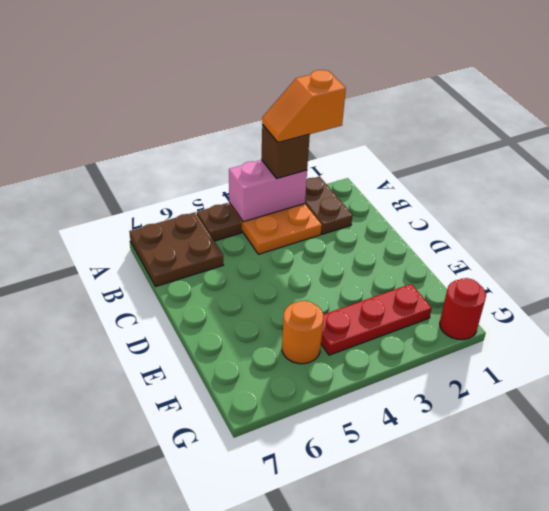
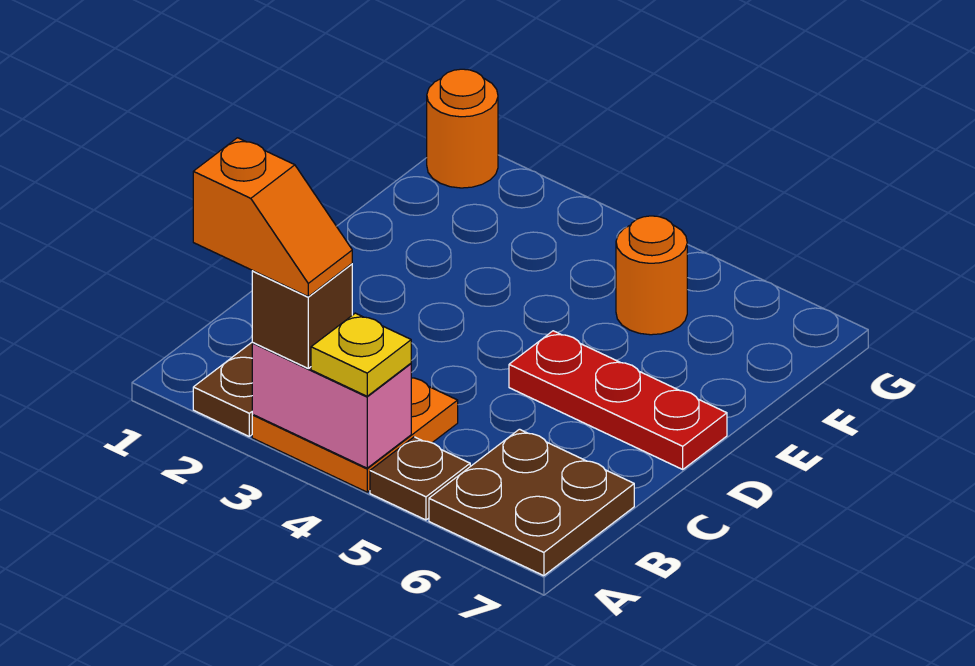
none -> yellow plate A4 level 3
red plate F2:F4 level 1 -> red plate D5:D7 level 1
red round brick G1 level 1 -> orange round brick G1 level 1

